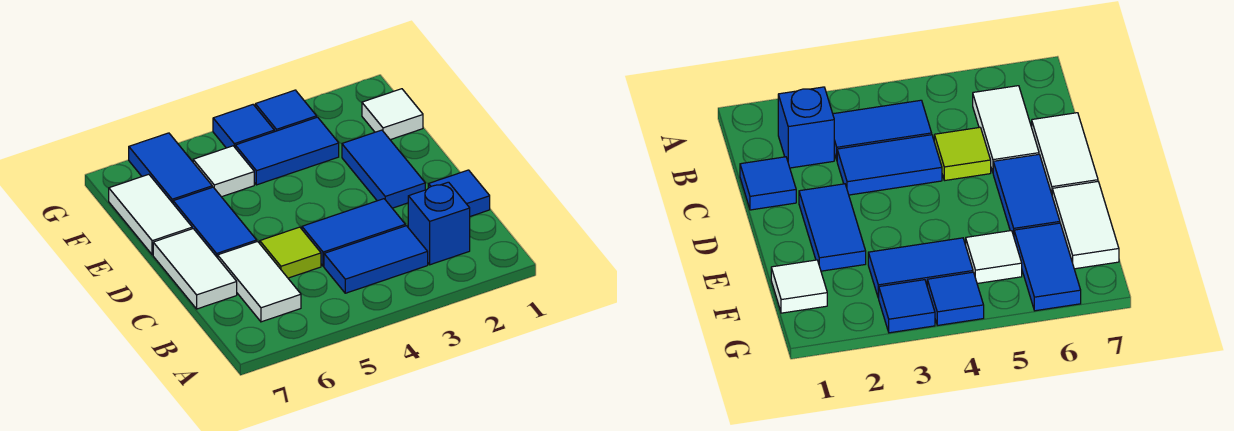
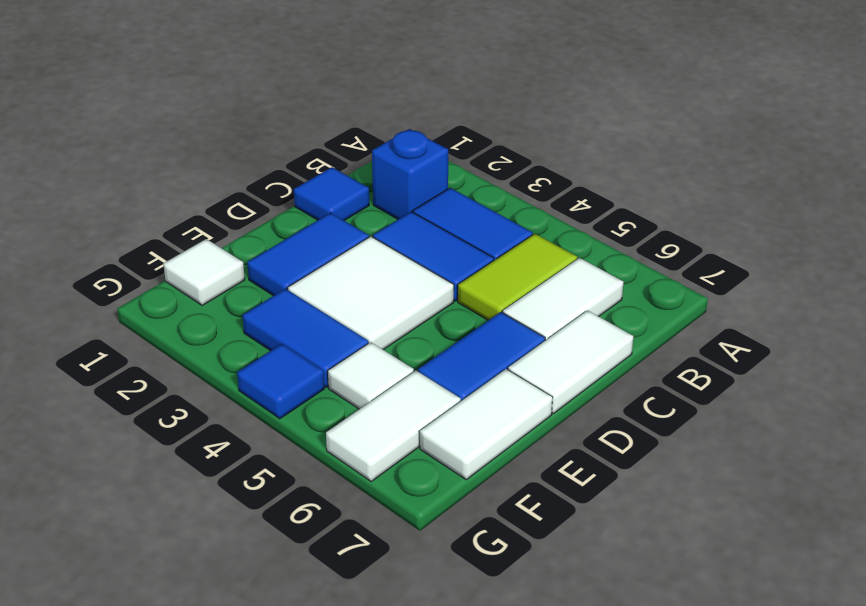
lime tile C5 level 1 -> lime tile B5:C5 level 1
none -> white tile D3:E4 level 1
blue tile F6:G6 level 1 -> white tile F6:G6 level 1
blue tile G3 level 1 -> none

